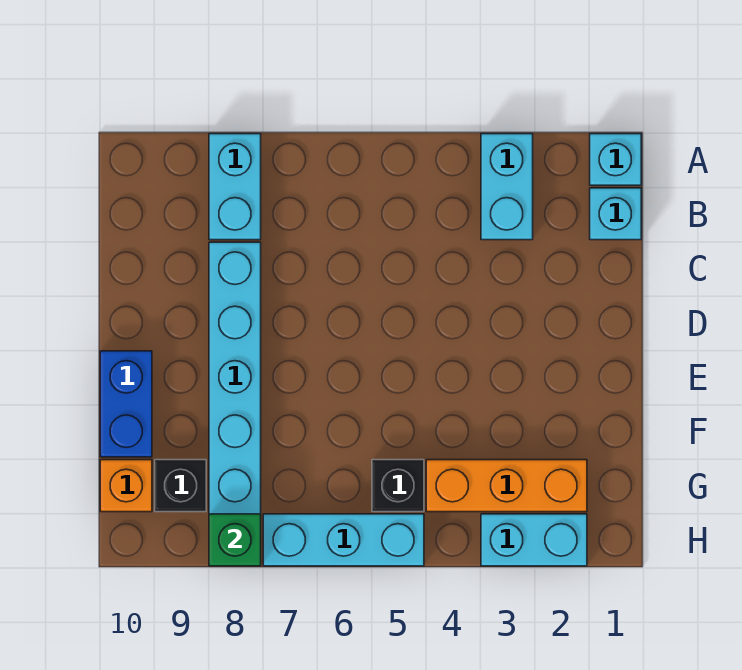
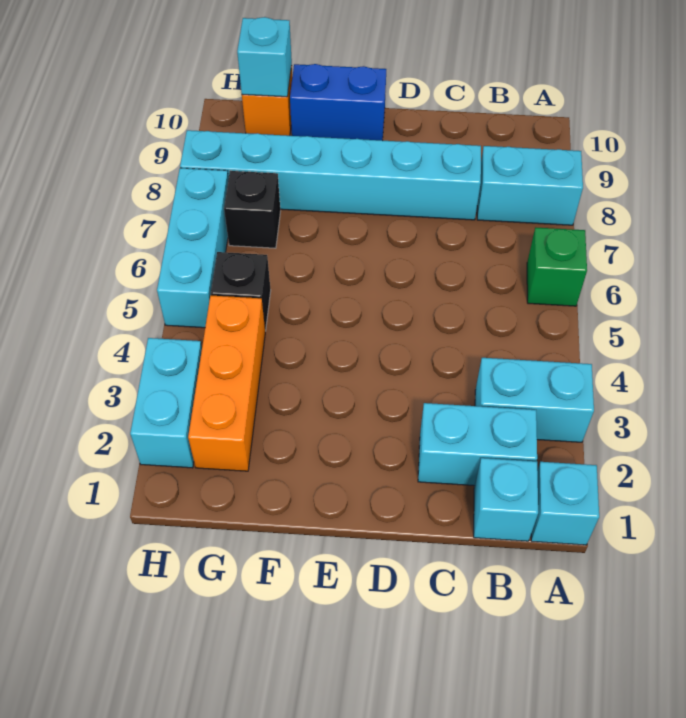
none -> cyan brick B2:C2 level 1
black brick G9 level 1 -> black brick G7 level 1
none -> cyan brick G10 level 2
green brick H8 level 2 -> green brick A6 level 1

